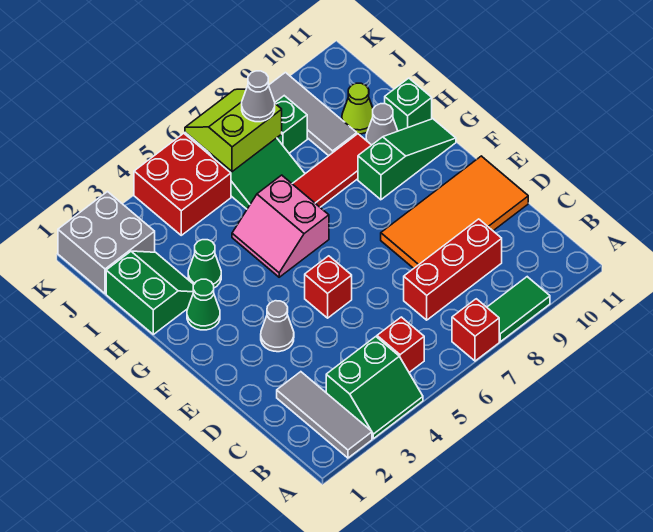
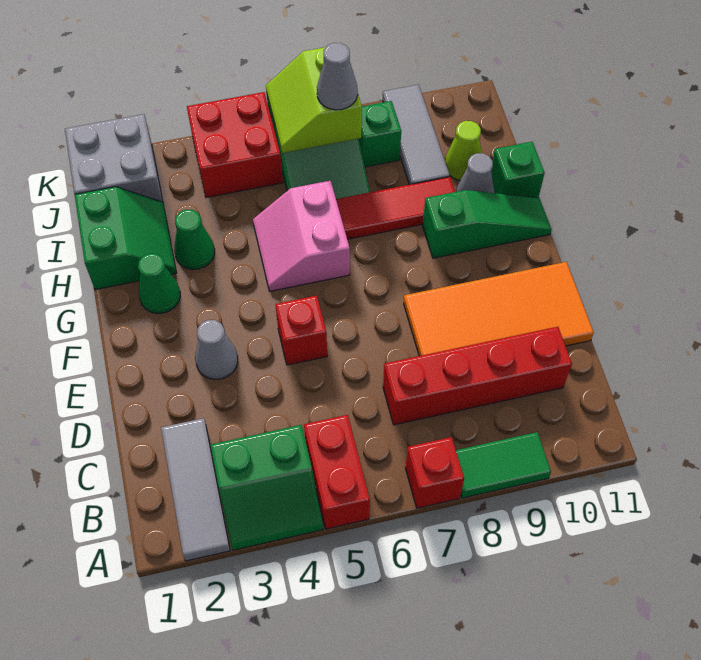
red brick B5 level 1 -> red brick A5:B5 level 1
red brick C7:C9 level 1 -> red brick C7:C10 level 1
lime slope J6:K7 level 2 top J -> lime slope J6:K7 level 2 top 7

